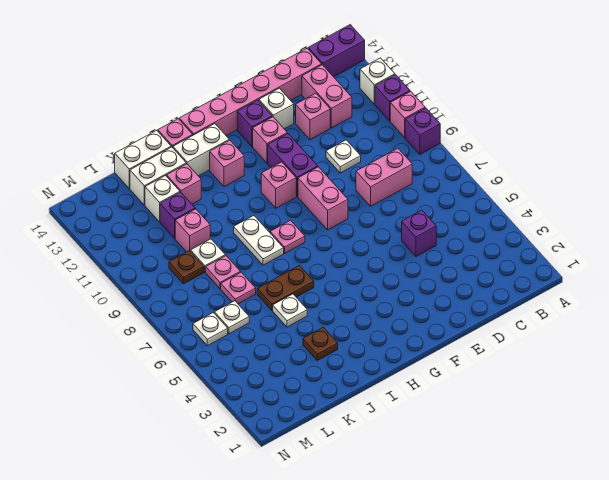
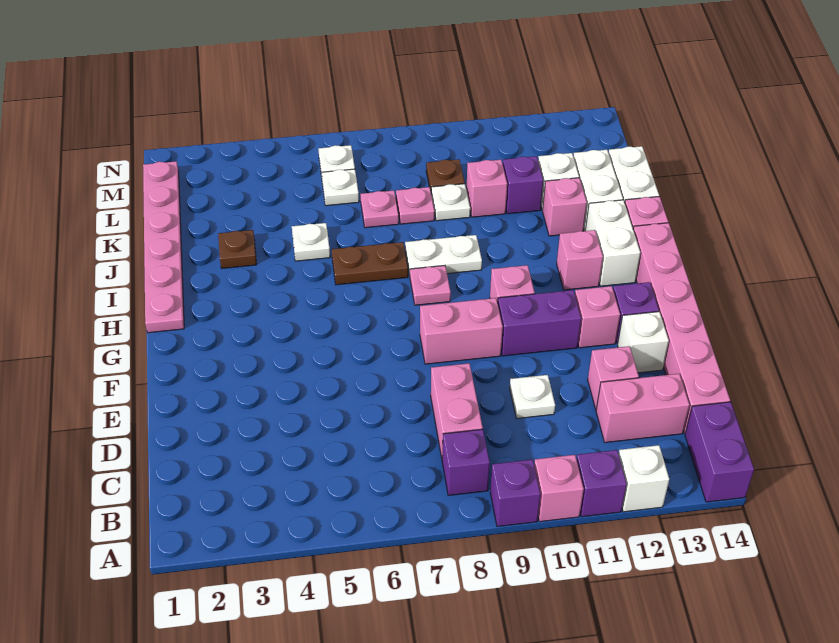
purple brick D5 level 1 -> purple brick B8 level 1
none -> pink plate H1:M1 level 1
brown plate I6:J6 level 1 -> brown plate I6:I7 level 1

